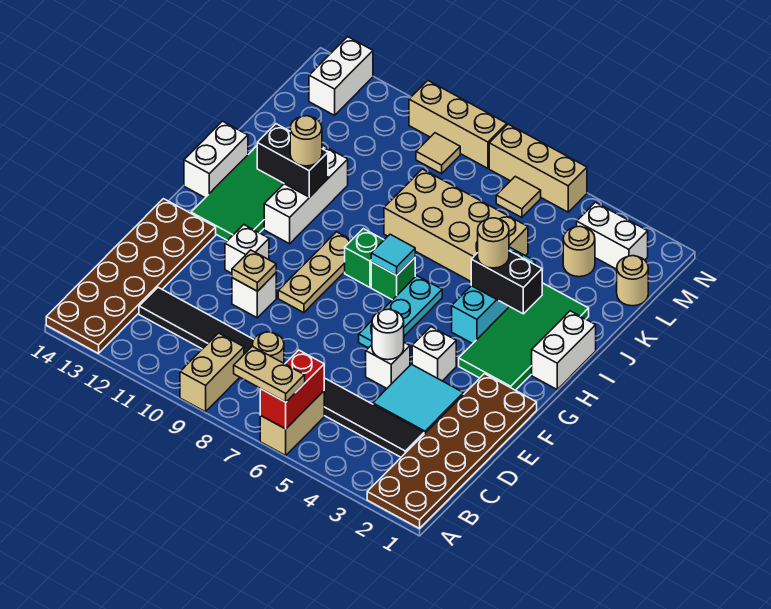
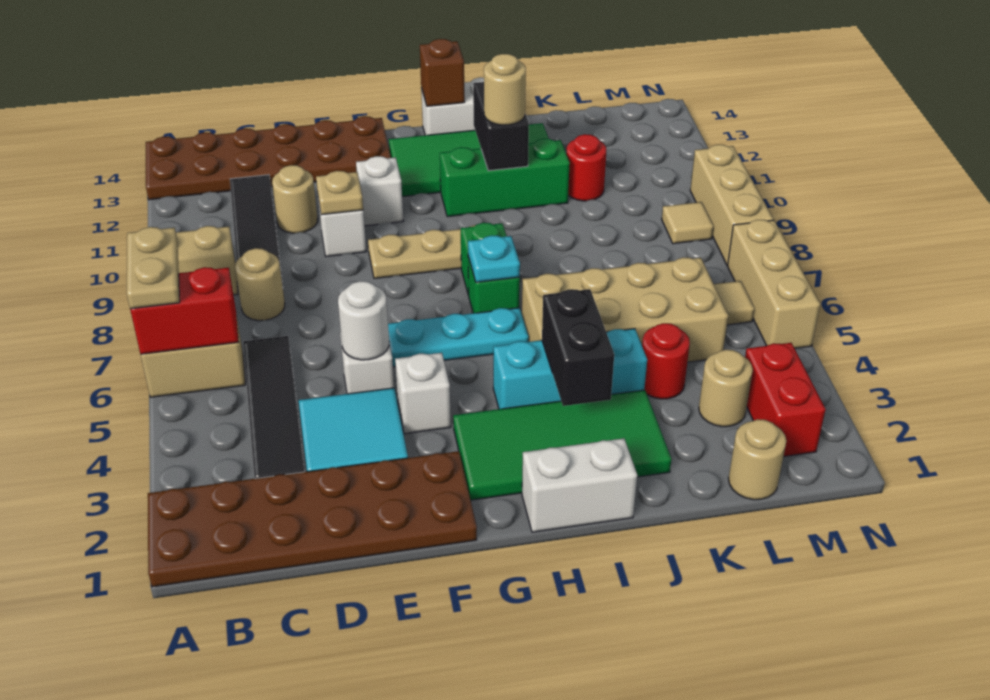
cyan tile H7 level 2 -> cyan plate H7 level 2
white brick H11:J11 level 1 -> green brick H11:J11 level 1
none -> brown brick H14 level 2
tan round brick I4 level 3 -> tan round brick D11 level 1
tan brick J5:K8 level 1 -> tan brick I5:L6 level 1
none -> red round brick K4 level 1
none -> red round brick K11 level 1
white brick M2:M3 level 1 -> red brick M2:M3 level 1
white brick M13:N13 level 1 -> none

